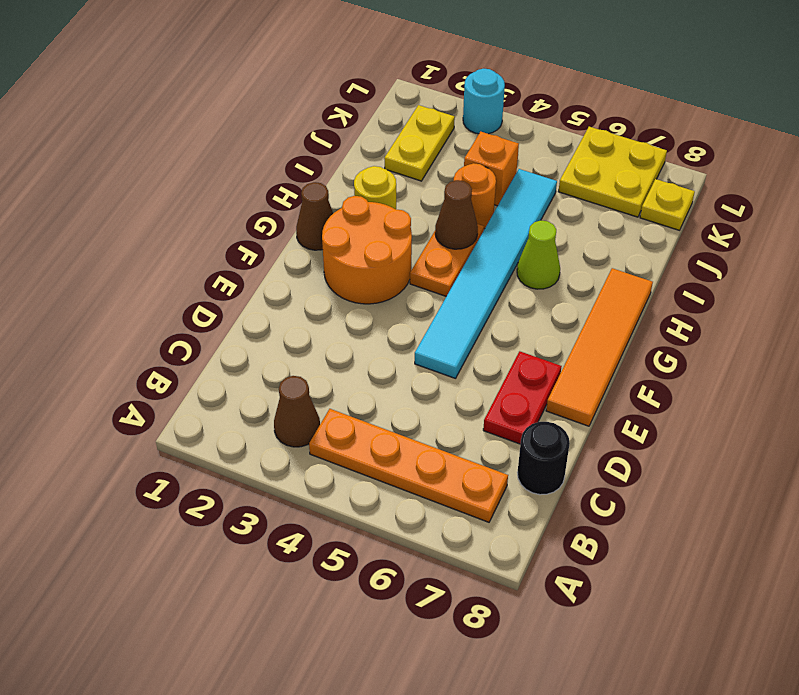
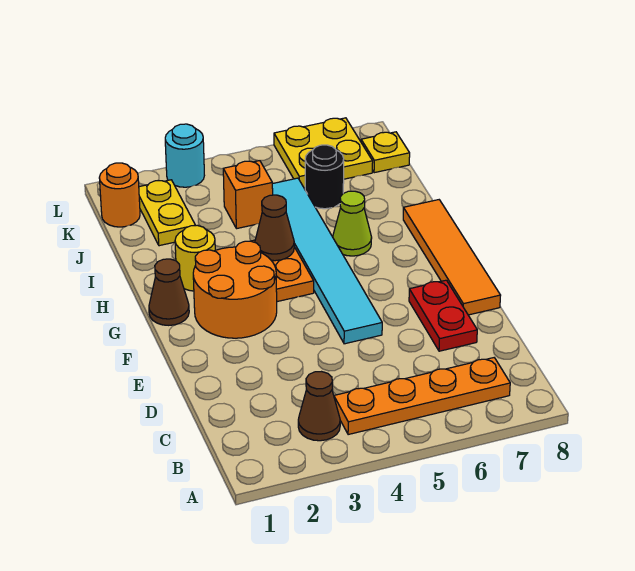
black round brick C8 level 1 -> black round brick J6 level 1
orange round brick I4 level 1 -> orange round brick K1 level 1

